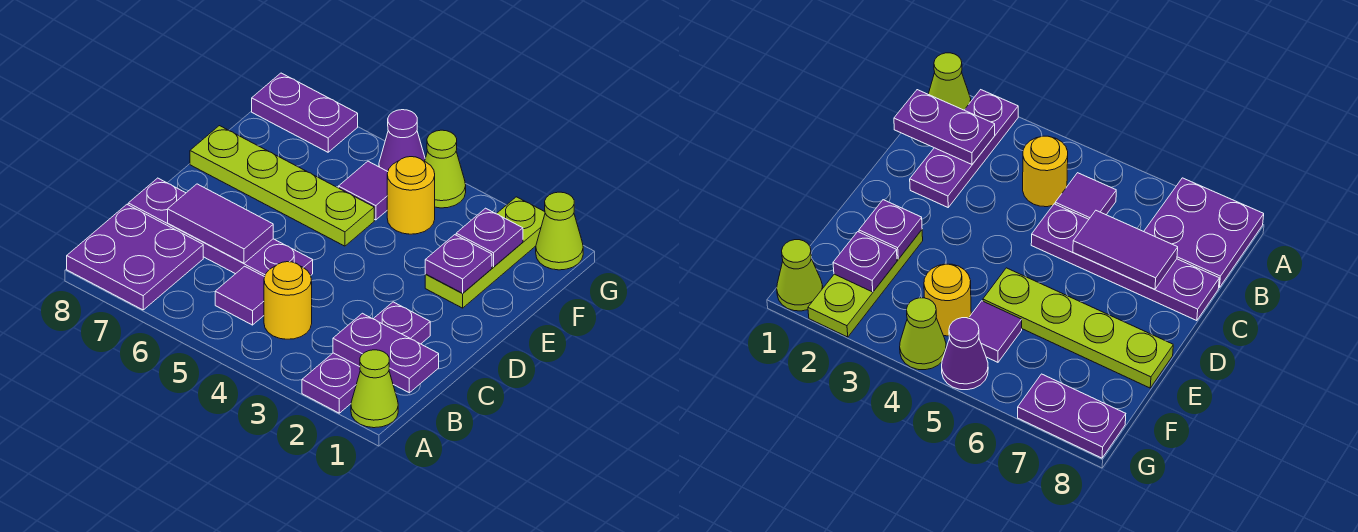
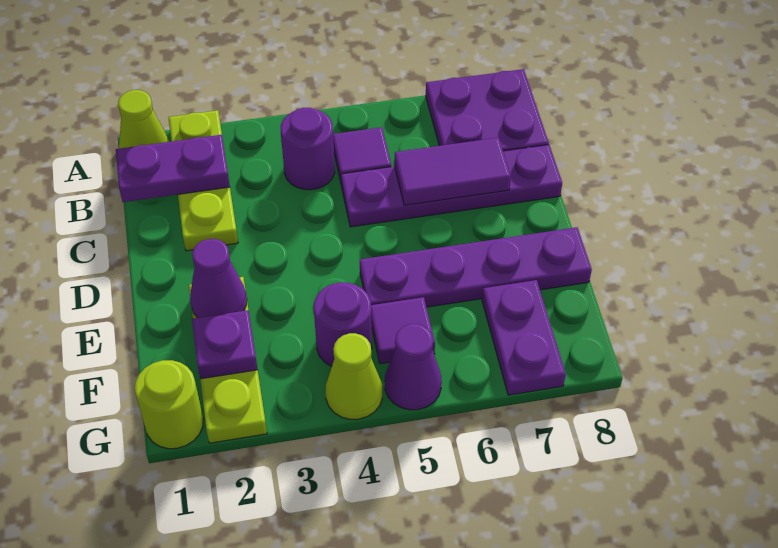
purple plate A2:C2 level 1 -> lime plate A2:C2 level 1
yellow round brick B4 level 1 -> purple round brick B4 level 1
purple plate E2 level 2 -> purple cone E2 level 2
lime plate E5:E8 level 1 -> purple plate E5:E8 level 1
yellow round brick F4 level 1 -> purple round brick F4 level 1
lime cone G1 level 1 -> lime round brick G1 level 1
purple plate G7:G8 level 1 -> purple plate F7:G7 level 1

